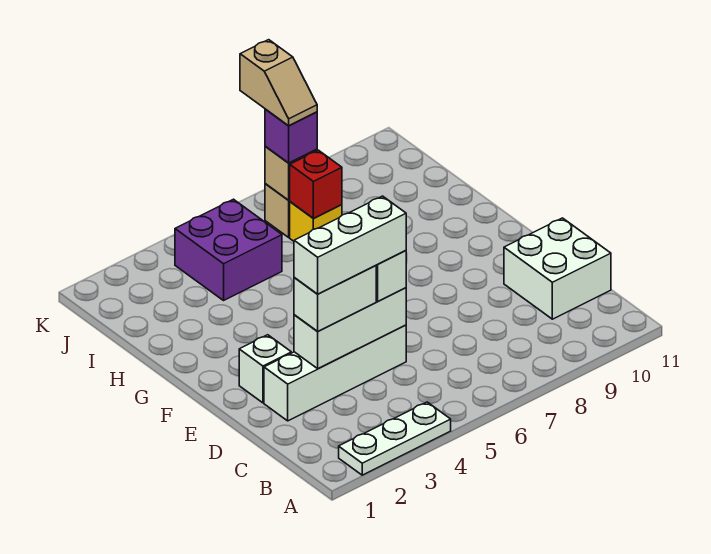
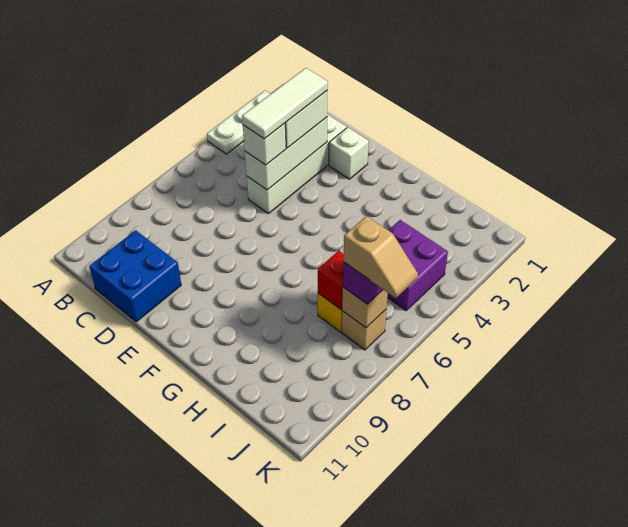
white brick C10:D11 level 1 -> blue brick C10:D11 level 1
white brick D3:D5 level 4 -> white tile D3:D5 level 4
tan slope J7:K7 level 4 top K -> tan slope J7:K7 level 4 top J

